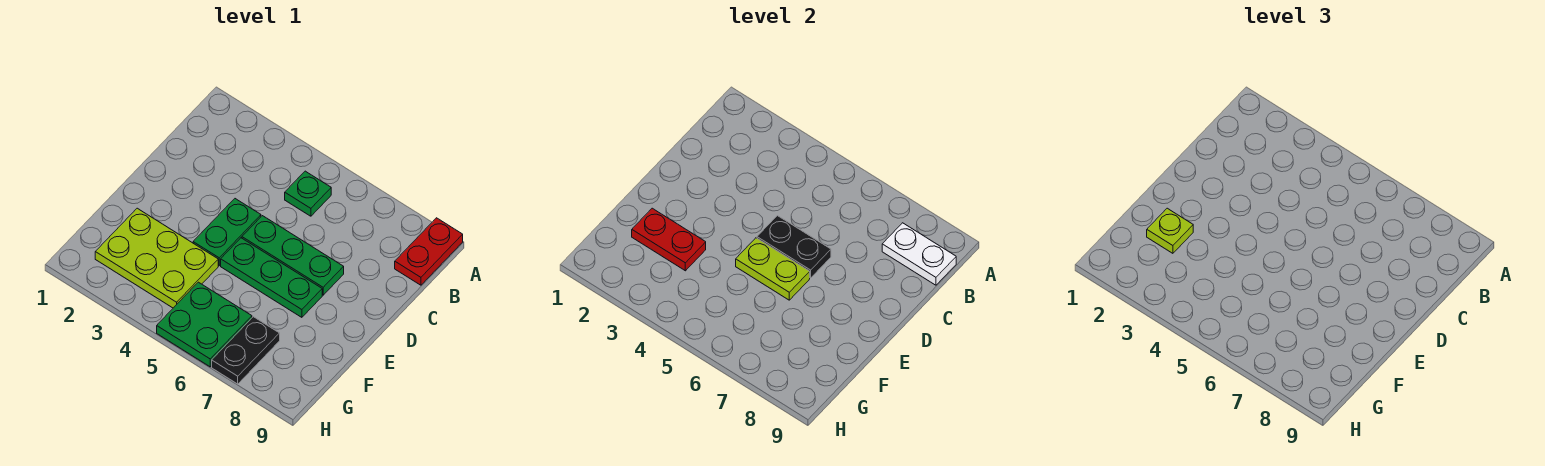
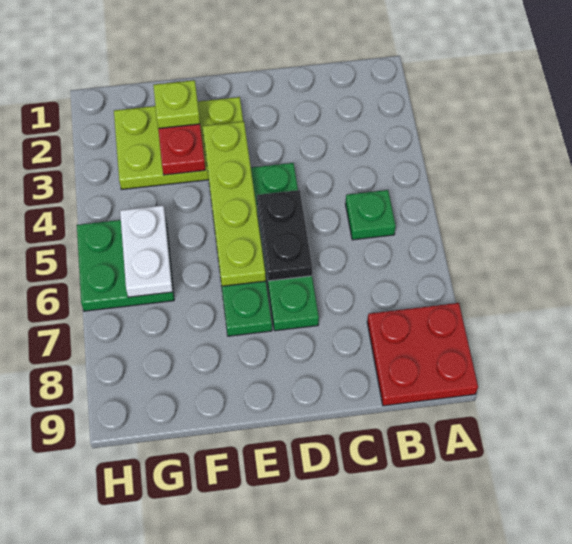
red plate A9:B9 level 1 -> red plate A8:B9 level 1
white plate B8:B9 level 2 -> white plate G5:G6 level 2
lime plate E5:E6 level 2 -> lime plate E3:E6 level 2
lime plate F2:G4 level 1 -> lime plate E2:G3 level 1
black plate G7:H7 level 1 -> none

